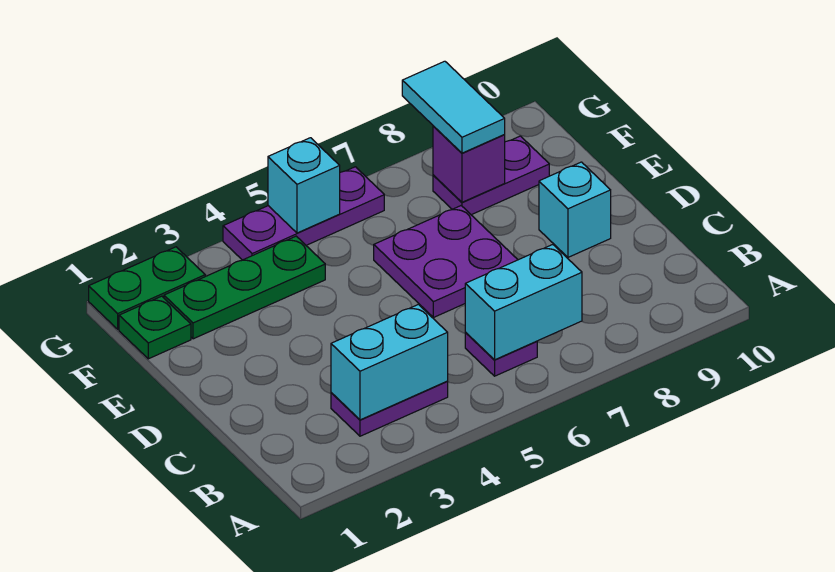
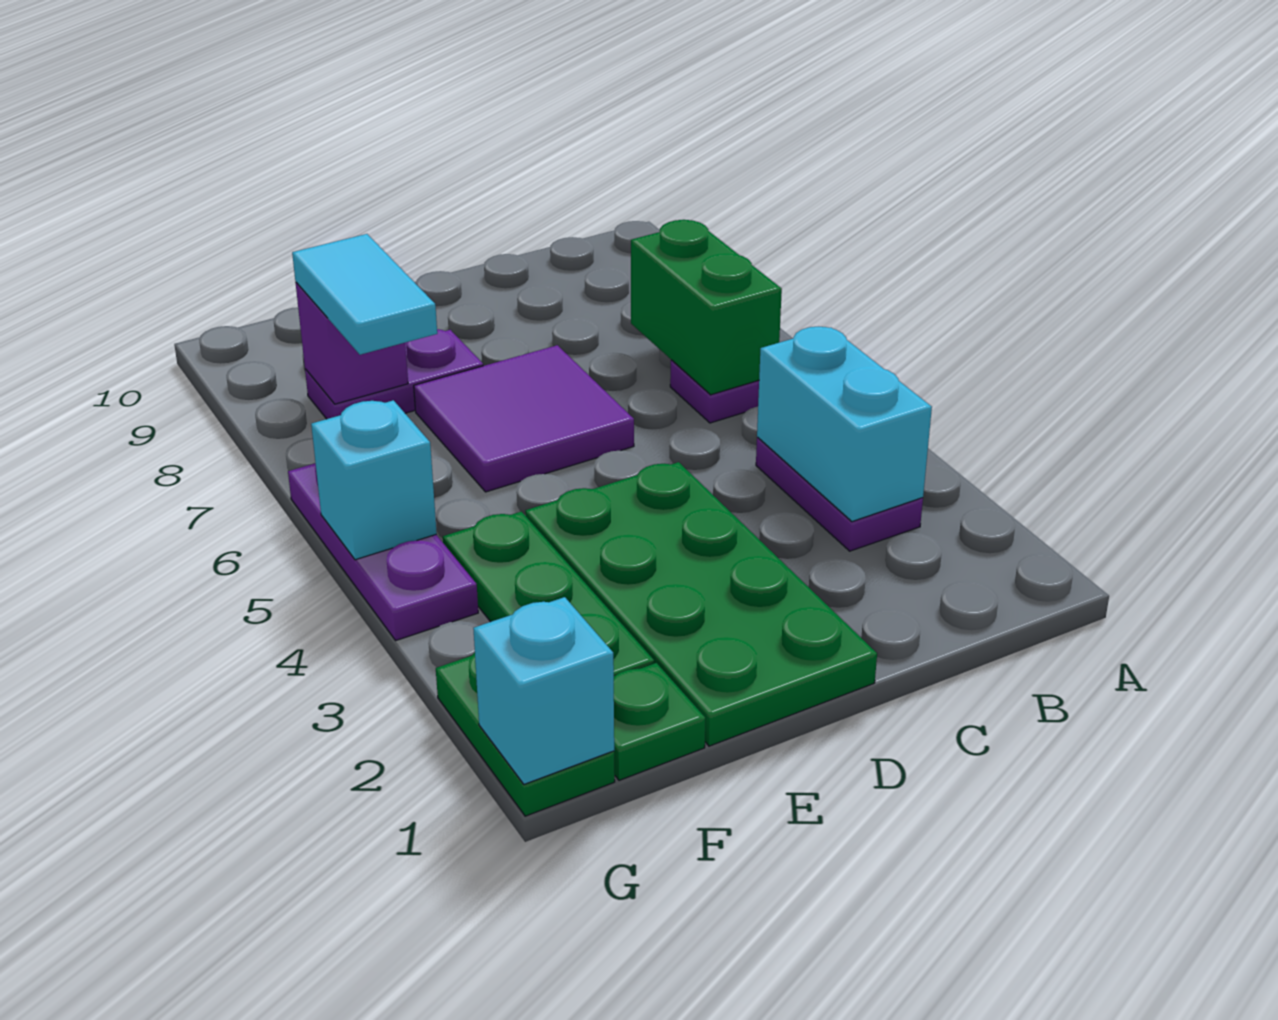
cyan brick B6:B7 level 2 -> green brick B6:B7 level 2
none -> green plate D1:E4 level 1
purple plate D6:E7 level 1 -> purple tile D6:E7 level 1
cyan brick D9 level 1 -> cyan brick G1 level 2
purple plate F8:F9 level 1 -> purple plate E8:F8 level 1
cyan tile F8:G8 level 3 -> cyan tile F7:F8 level 3

